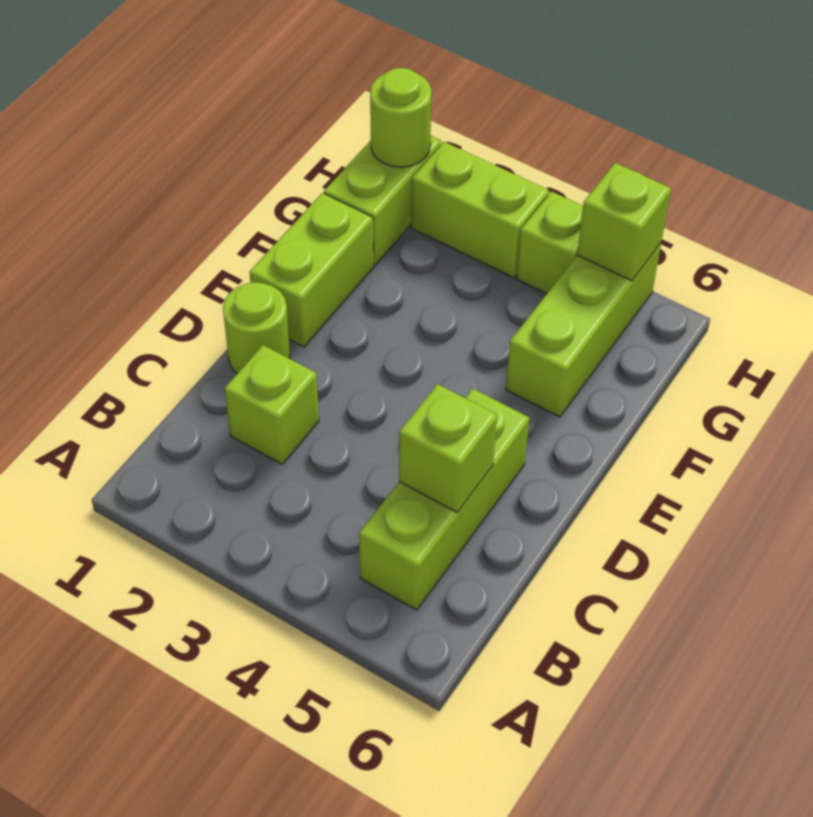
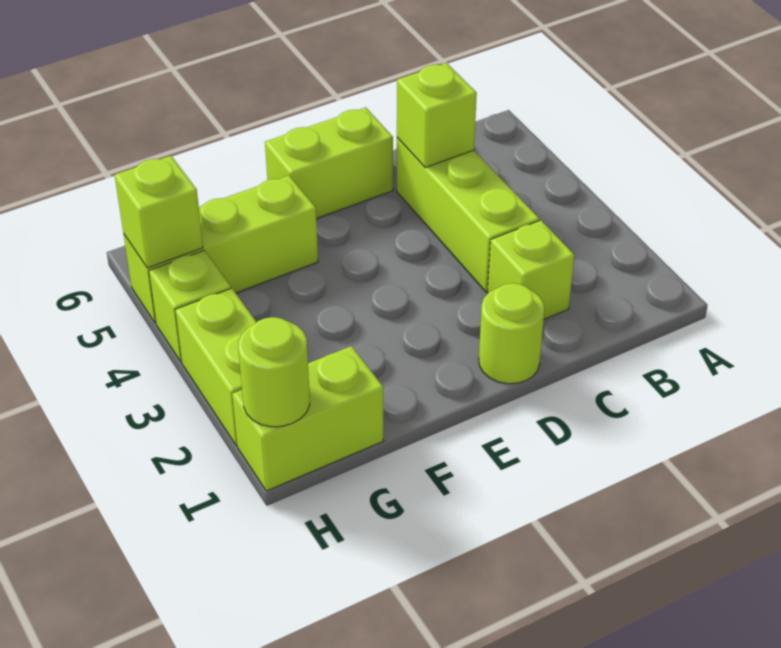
lime brick B5:D5 level 1 -> lime brick C3:C5 level 1
lime brick E1:F1 level 1 -> lime brick D6:E6 level 1

